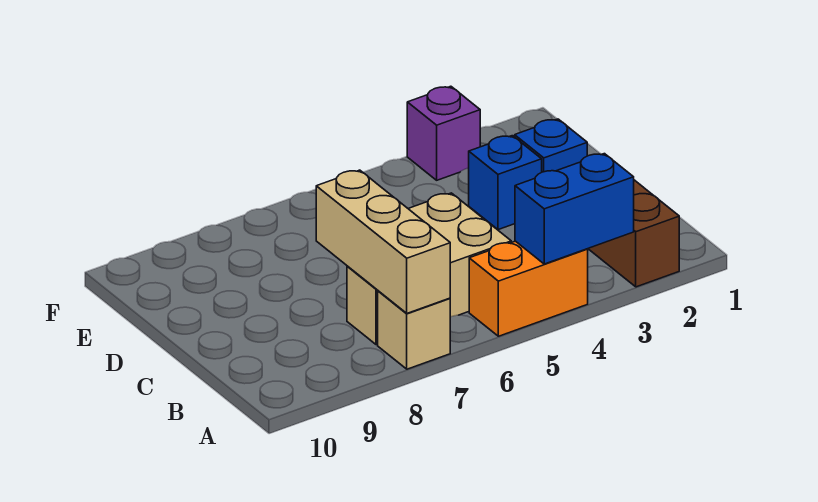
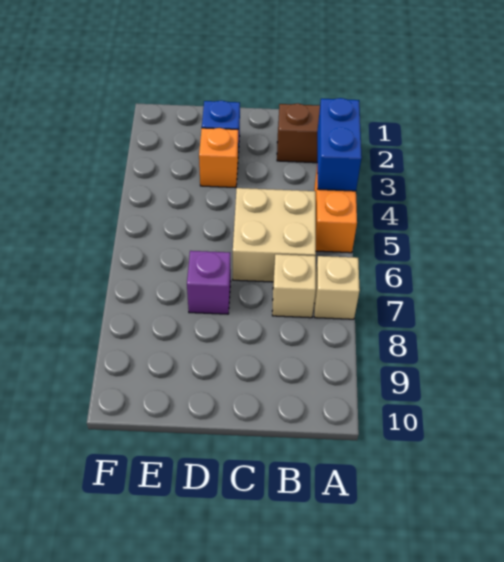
tan brick A7:C7 level 2 -> none
blue brick D3 level 1 -> orange brick D3 level 1
purple brick F3 level 1 -> purple brick D7 level 1

